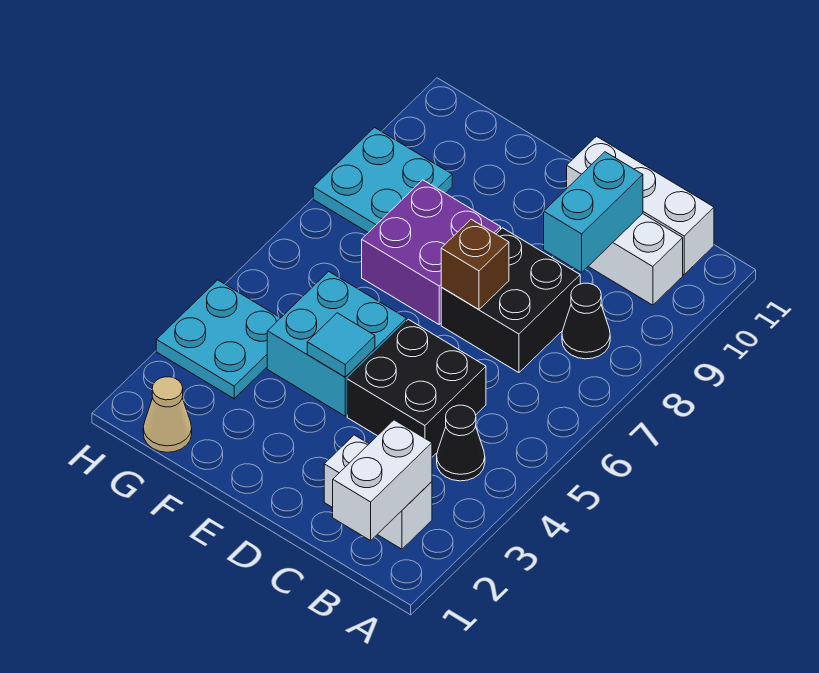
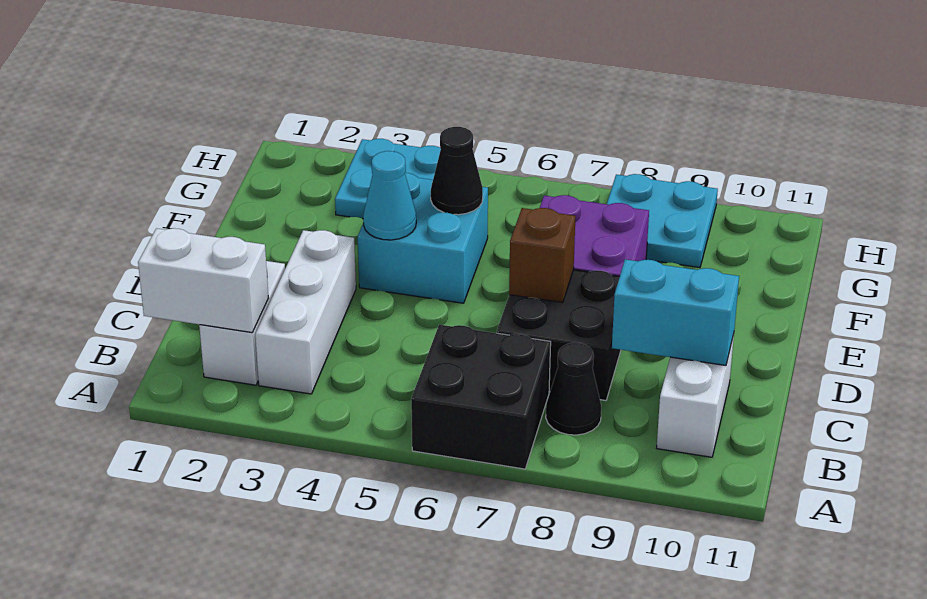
black cone B4 level 1 -> black cone F5 level 2
white brick B11:D11 level 1 -> white brick B3:D3 level 1
black brick C4:D5 level 1 -> black brick A6:B7 level 1
cyan tile E4 level 2 -> cyan cone E4 level 2
tan cone G1 level 1 -> none

